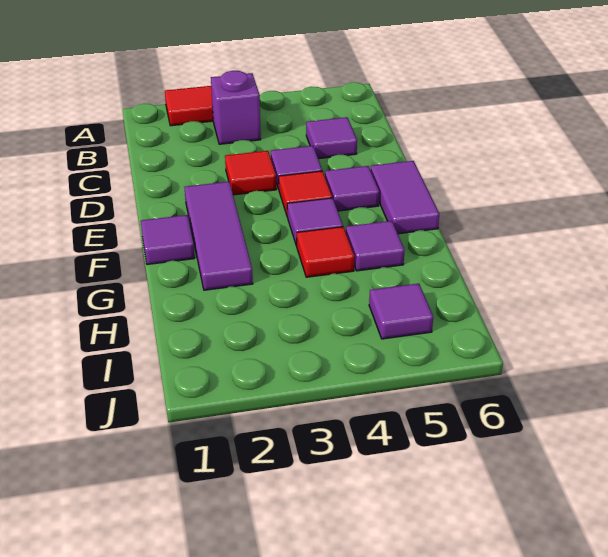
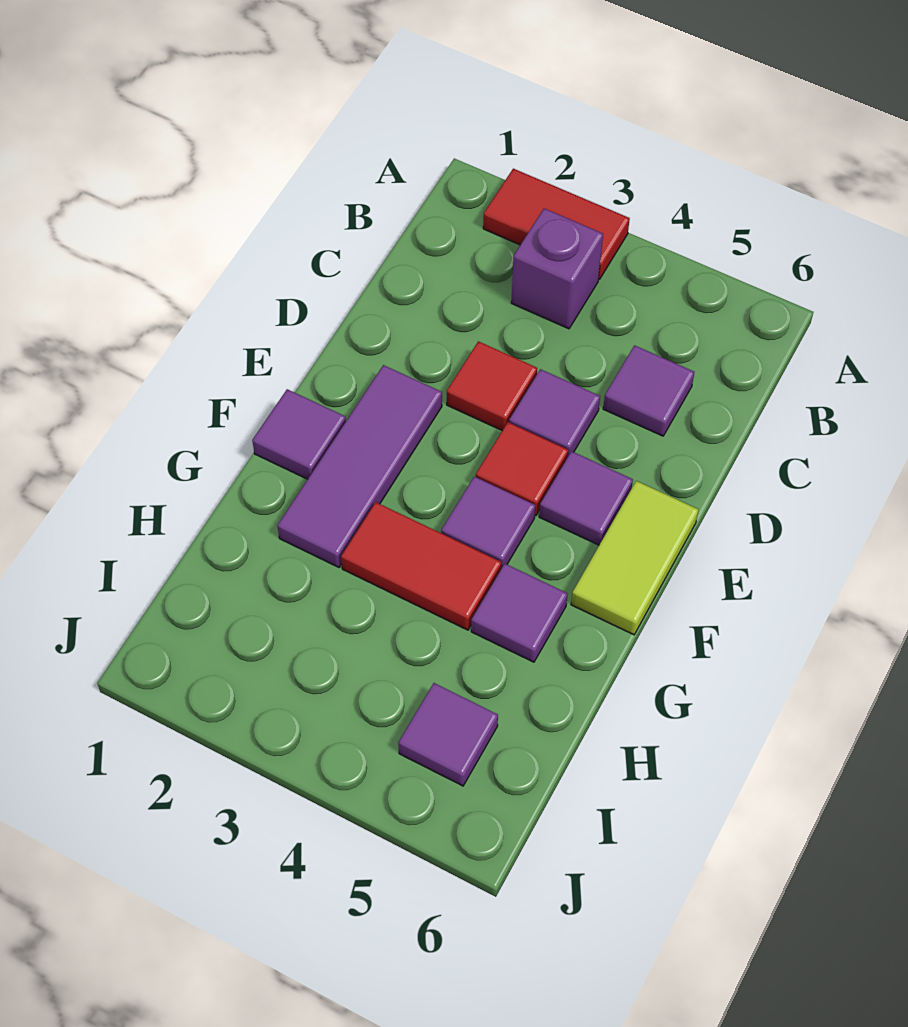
purple tile E6:F6 level 1 -> lime tile E6:F6 level 1
red tile G4 level 1 -> red tile G3:G4 level 1

